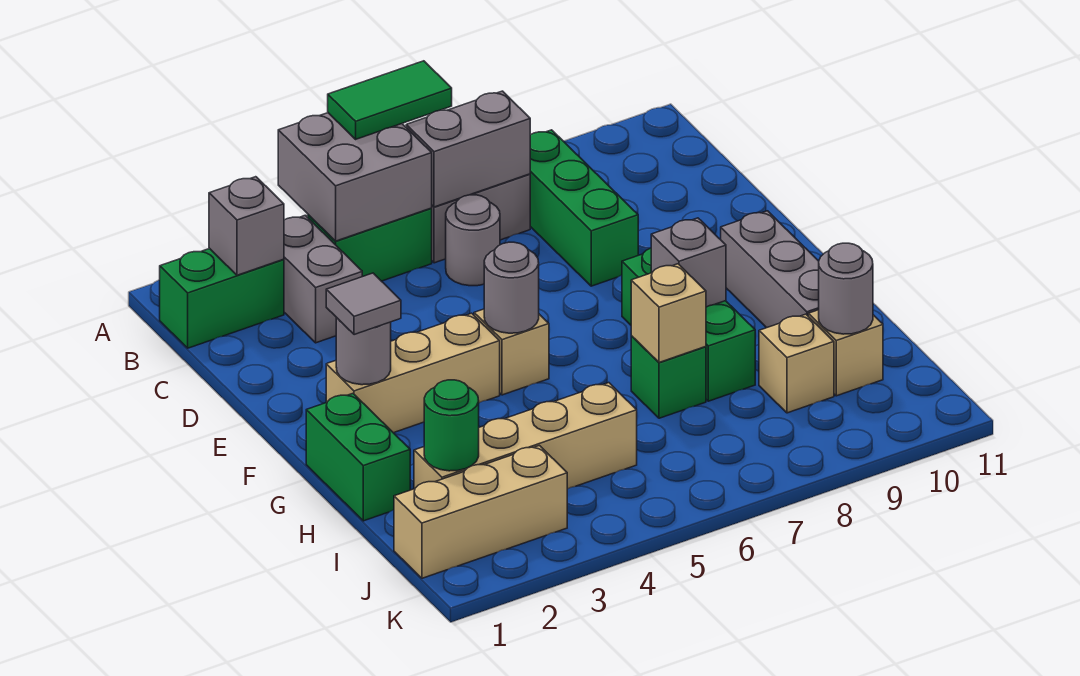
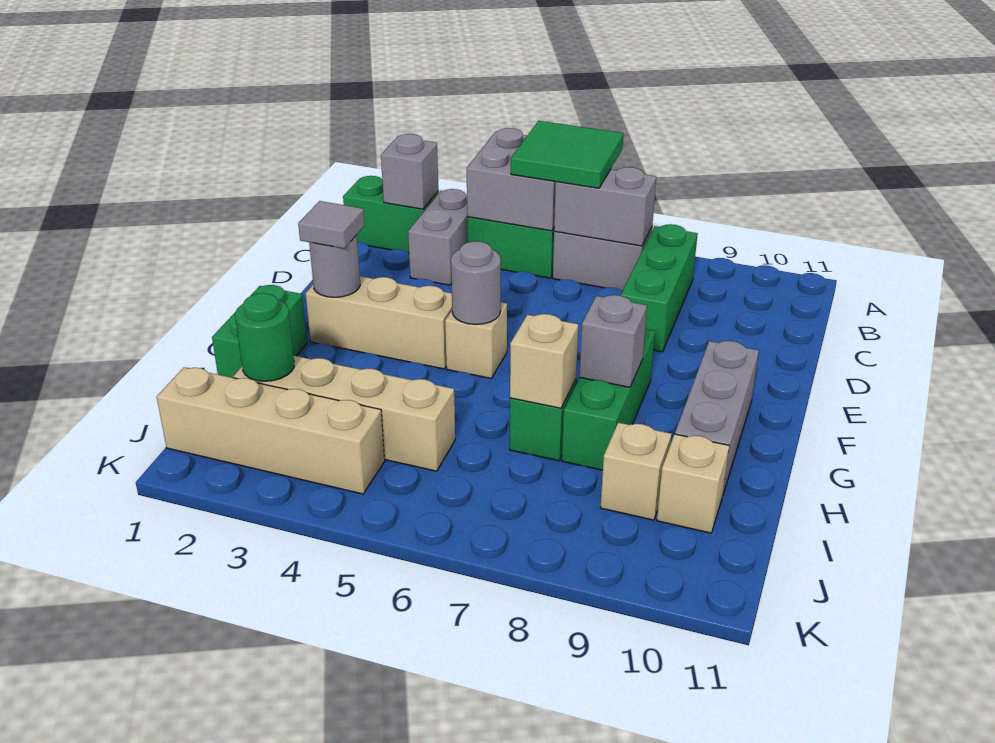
green tile A5:A6 level 3 -> green tile A5:B6 level 3
grey round brick C6 level 1 -> none
grey round brick I10 level 2 -> none
tan brick J1:J3 level 1 -> tan brick J1:J4 level 1

